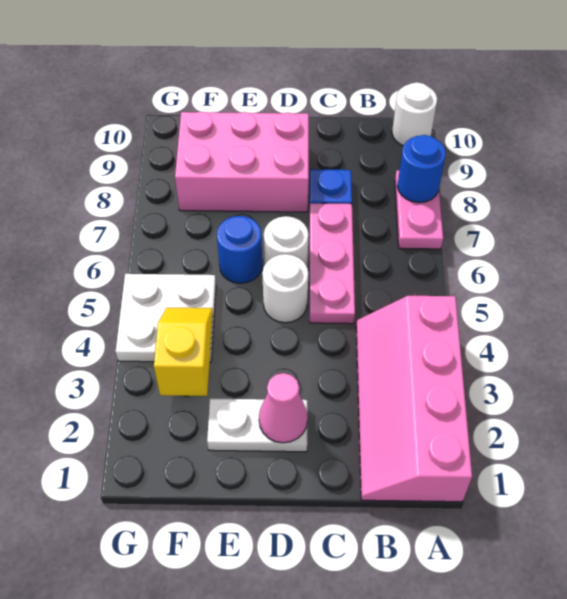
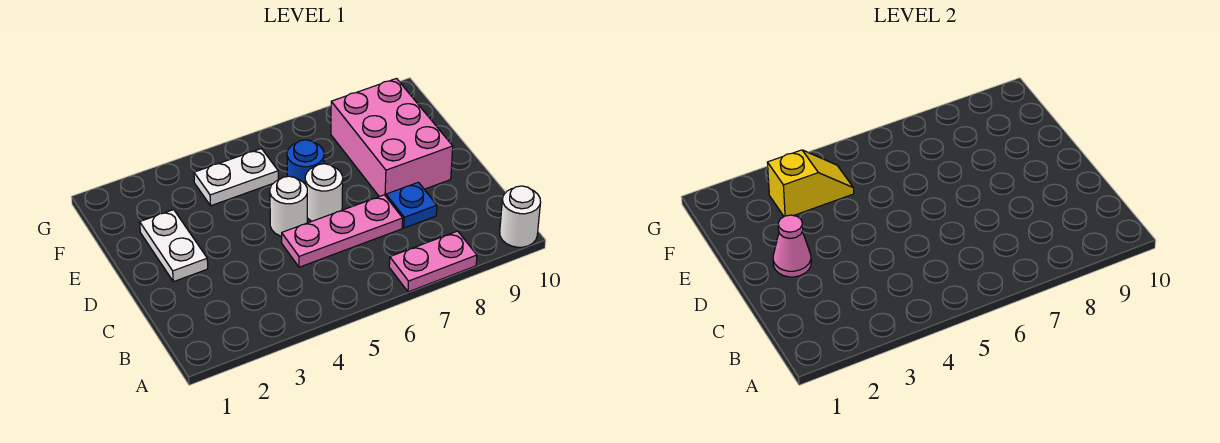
pink slope A1:B4 level 1 top A -> none
blue round brick A8 level 2 -> none
white plate F4:G5 level 1 -> white plate F4:F5 level 1

